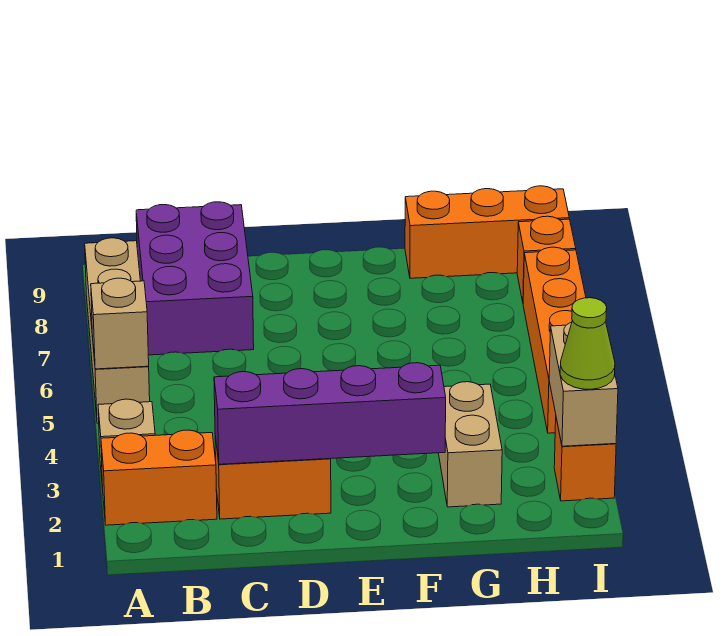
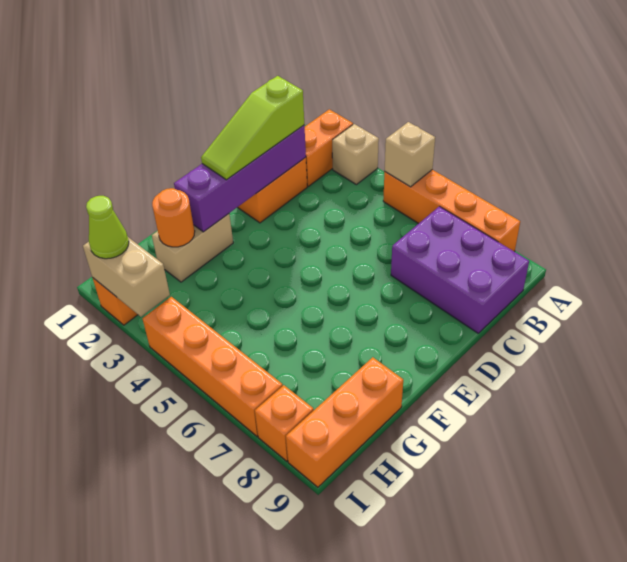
tan brick A5:A8 level 1 -> orange brick A5:A8 level 1
none -> lime slope C2:E2 level 3 top C
tan brick G2:G3 level 1 -> tan brick F2:G2 level 1
none -> orange round brick G2 level 2

